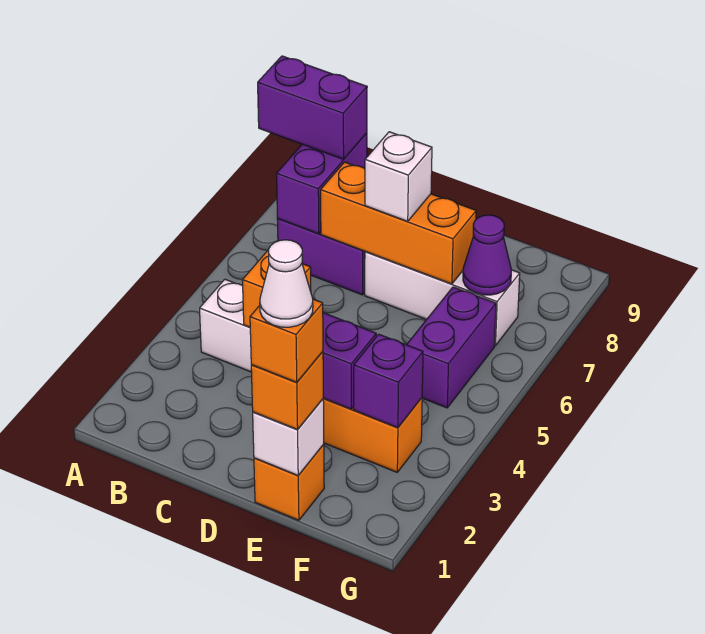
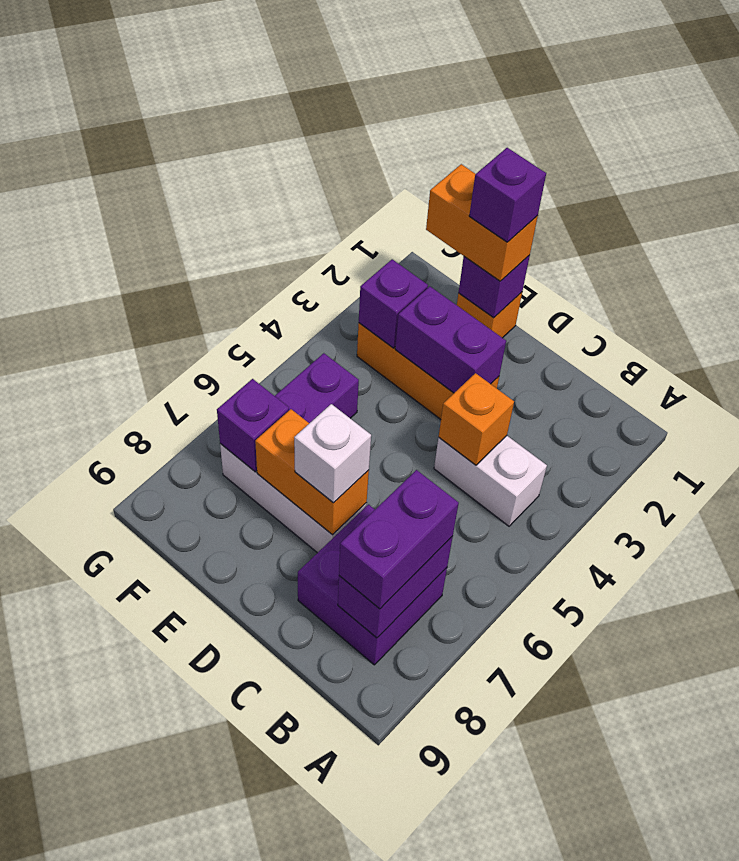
purple brick A8:B8 level 3 -> purple brick B7:B8 level 3
orange brick C7:E7 level 2 -> orange brick D7:E7 level 2
white brick E1 level 2 -> purple brick E1 level 2
orange brick E1 level 3 -> orange brick E1:F1 level 3
orange brick E1 level 4 -> purple brick E1 level 4
white cone E1 level 5 -> none
purple cone F7 level 2 -> purple brick F7 level 2

